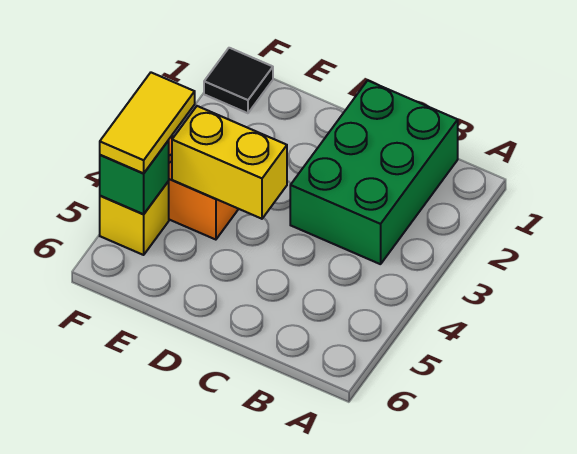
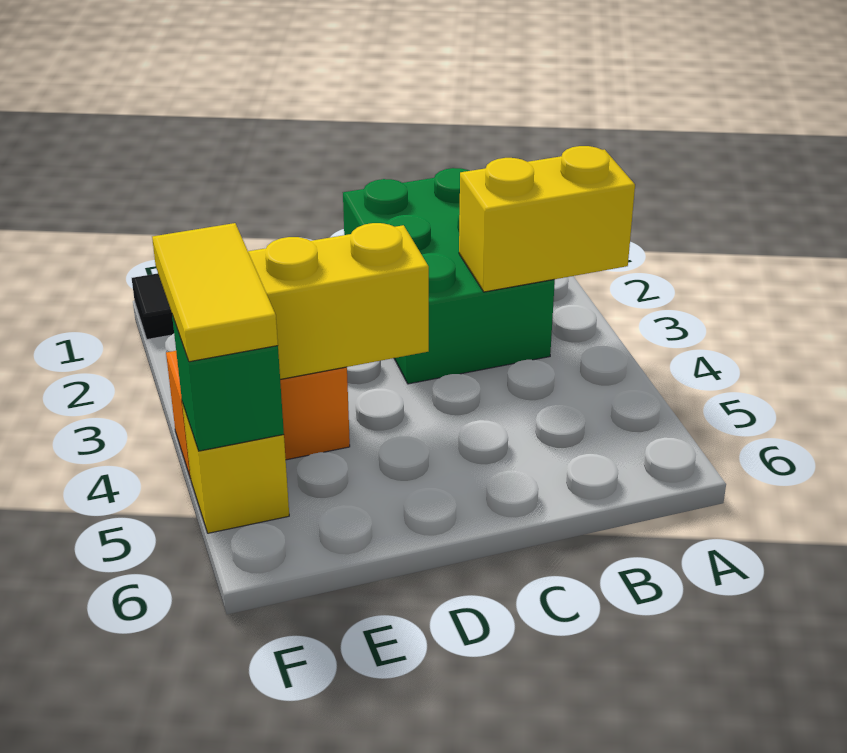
none -> yellow brick A3:B3 level 2

